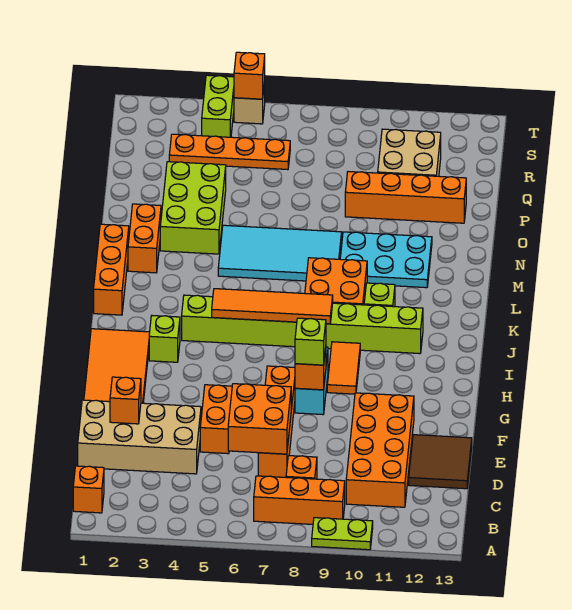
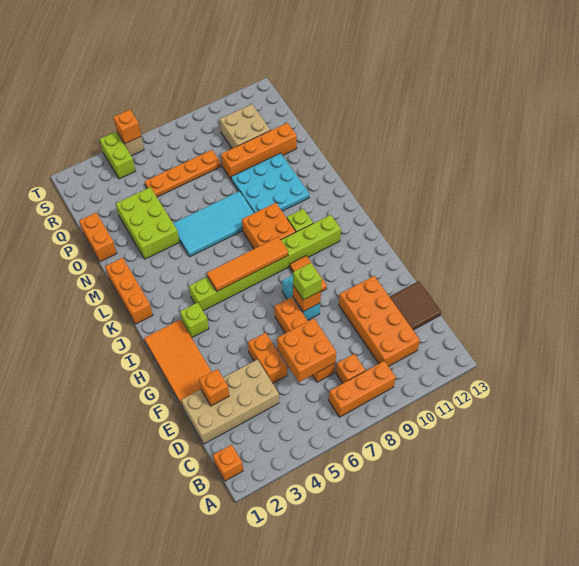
lime plate A9:A10 level 1 -> none
orange brick M2:N2 level 1 -> orange brick O1:P1 level 1
cyan plate M9:N11 level 1 -> cyan plate M9:O11 level 1
orange plate R3:R6 level 1 -> orange plate Q5:Q8 level 1

